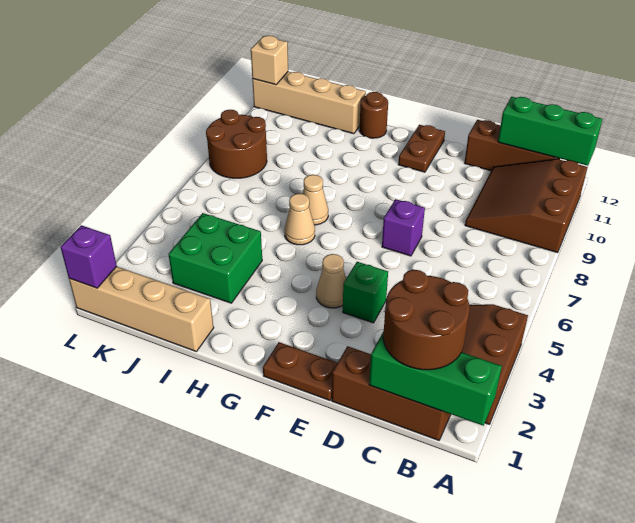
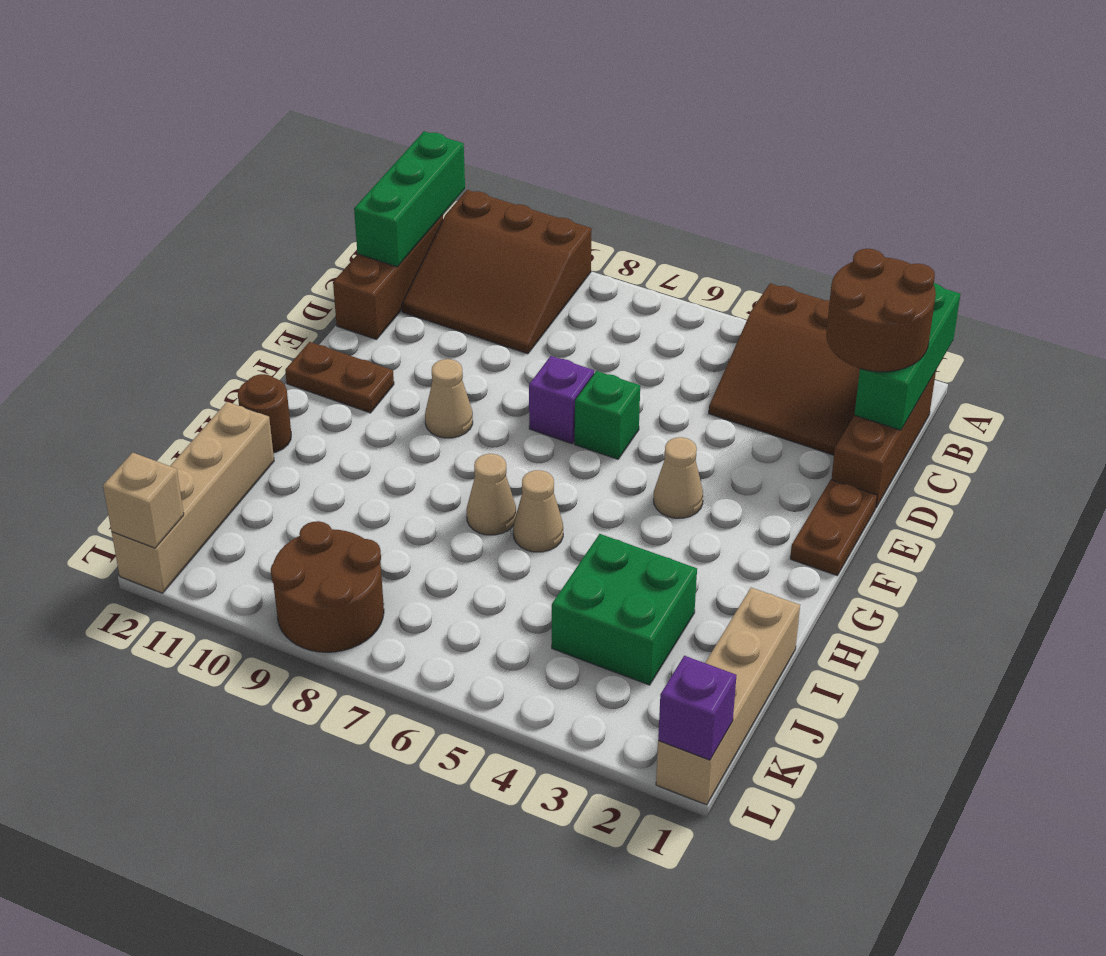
green brick E4 level 1 -> green brick E6 level 1
none -> tan cone F9 level 1

